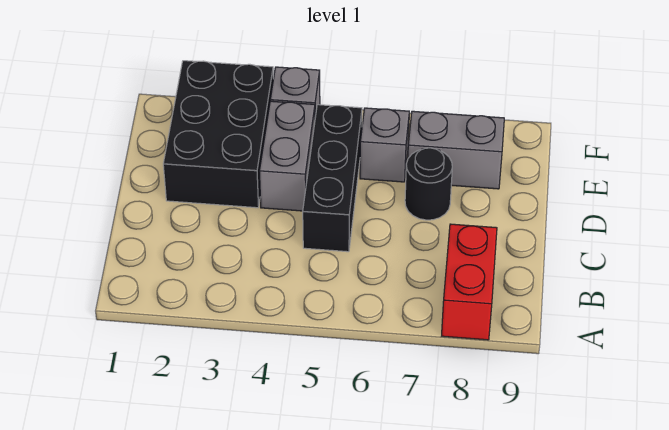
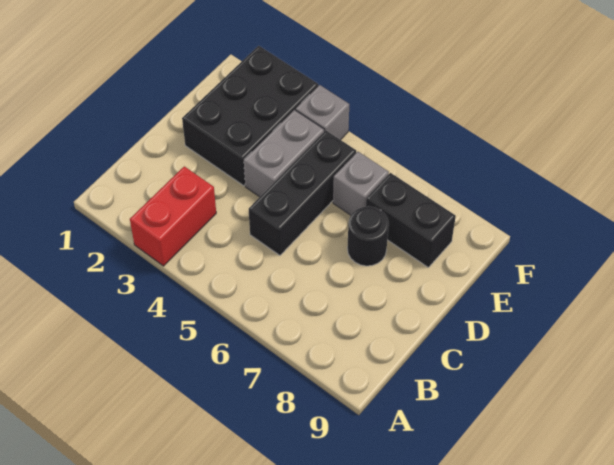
red brick A8:B8 level 1 -> red brick A3:B3 level 1
grey brick E7:E8 level 1 -> black brick E7:E8 level 1

